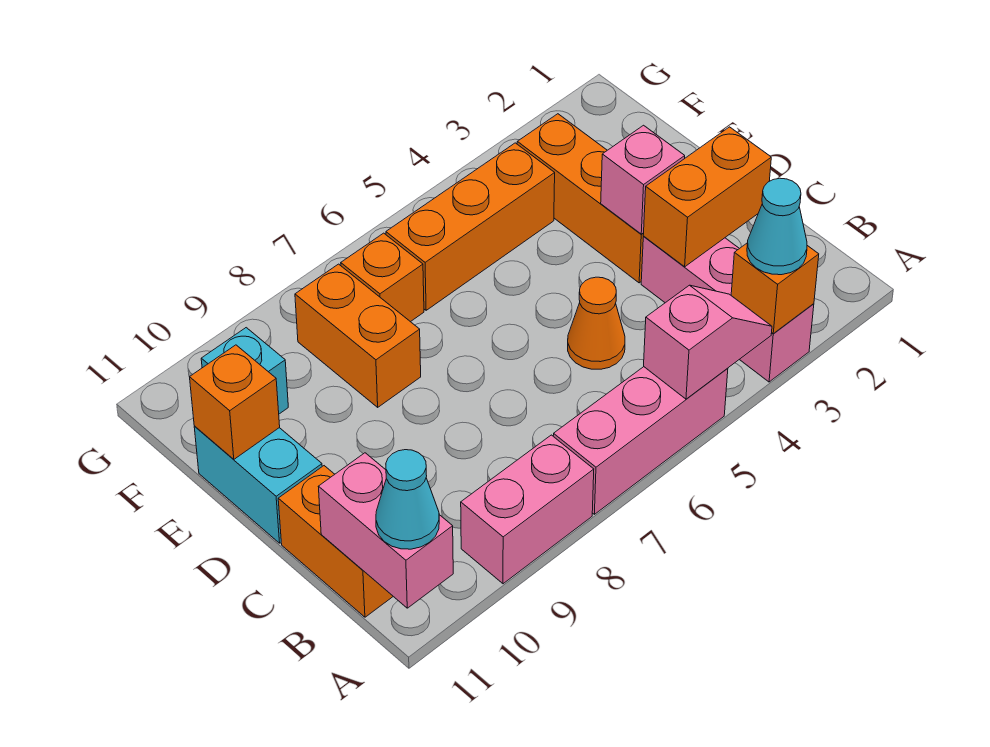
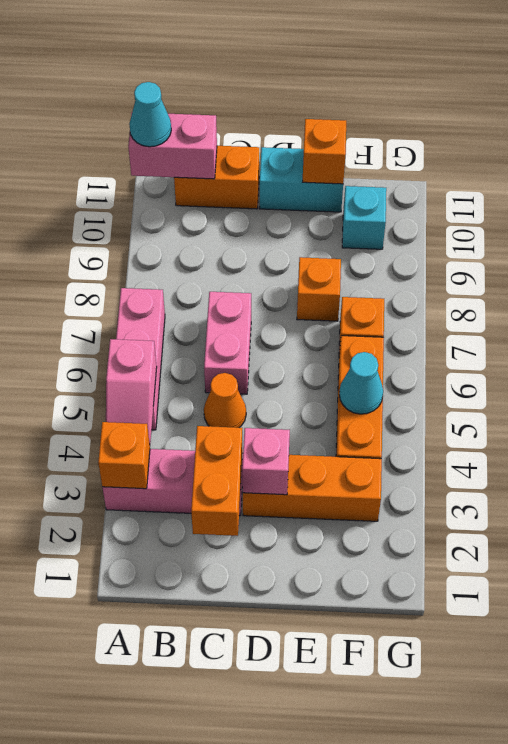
cyan cone A3 level 3 -> cyan cone F5 level 2
pink brick A8:A9 level 1 -> pink brick C6:C7 level 1
orange brick E8:F8 level 1 -> orange brick E8 level 1

